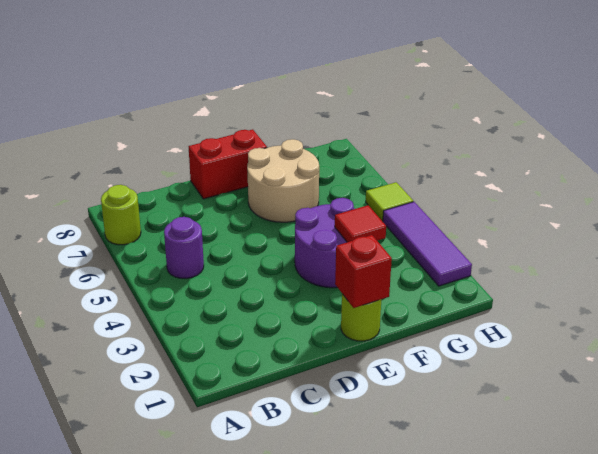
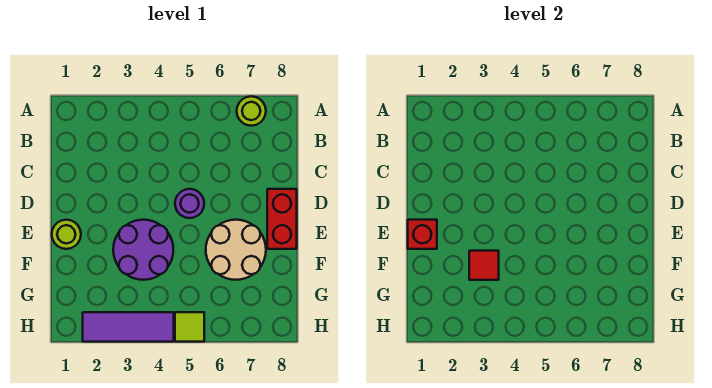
purple round brick B5 level 1 -> purple round brick D5 level 1

